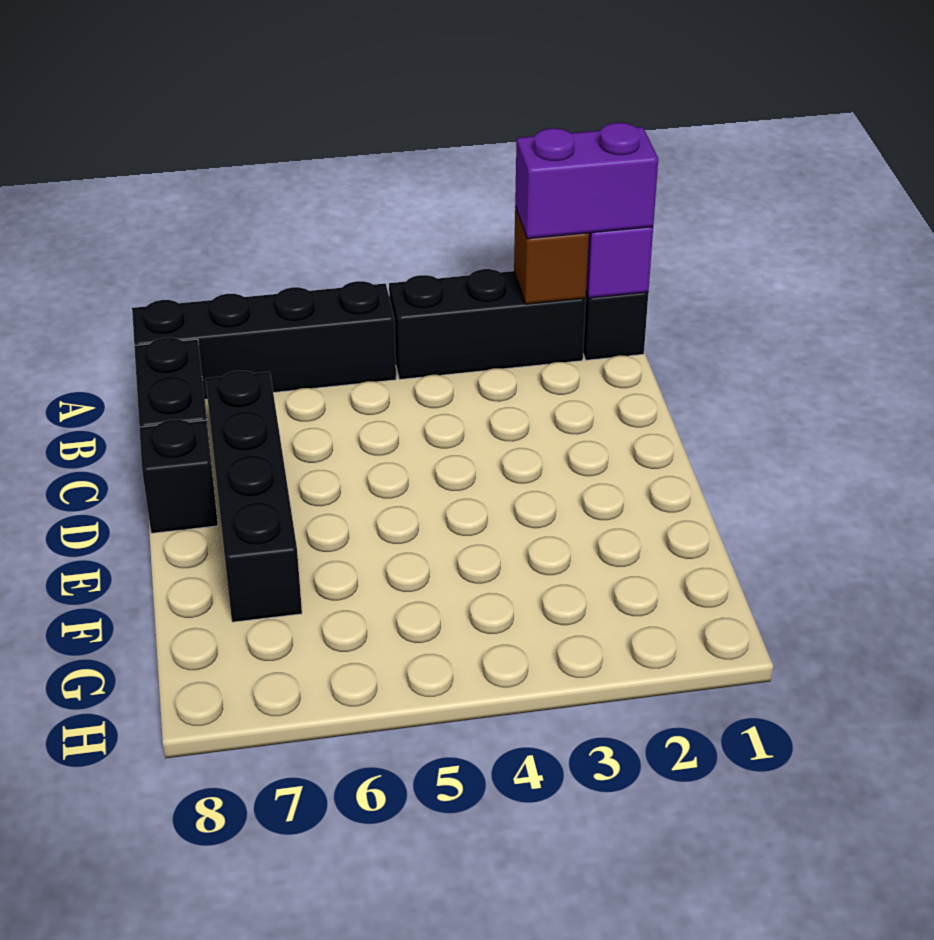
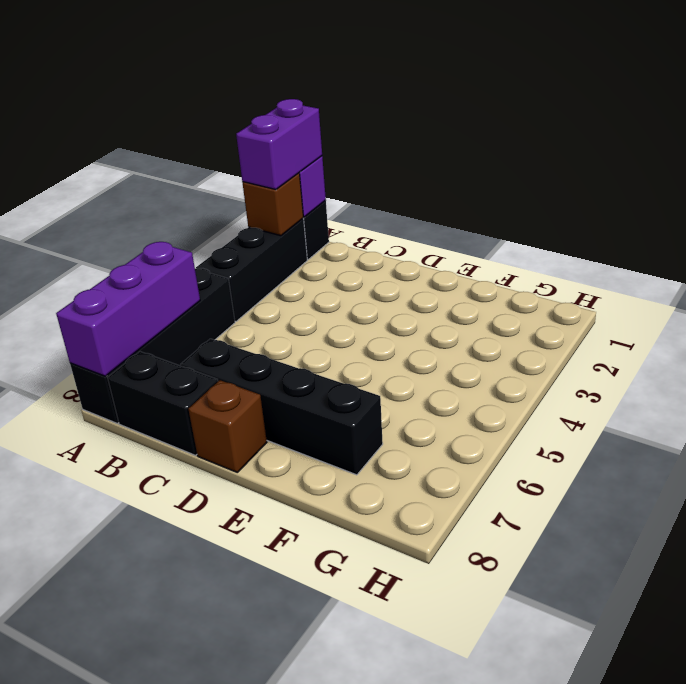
none -> purple brick A6:A8 level 2
black brick D8 level 1 -> brown brick D8 level 1

